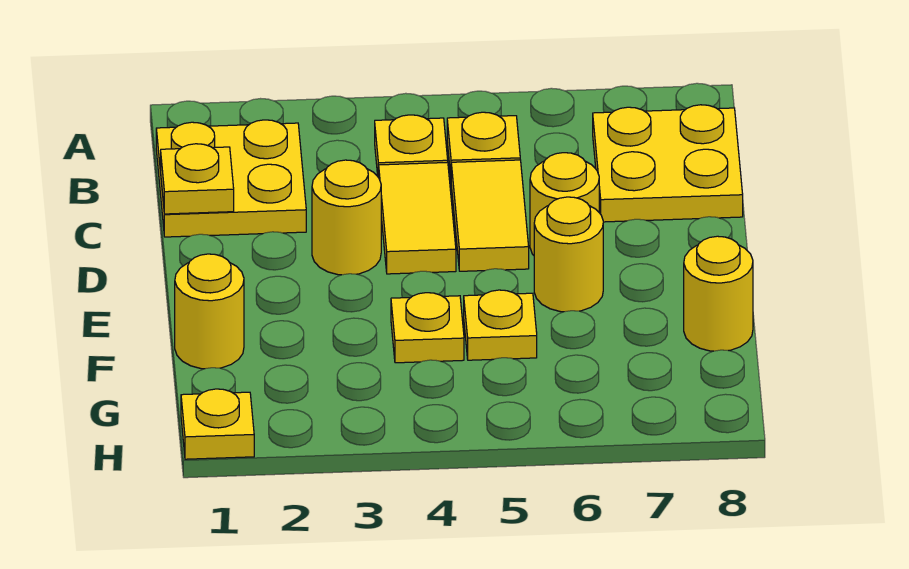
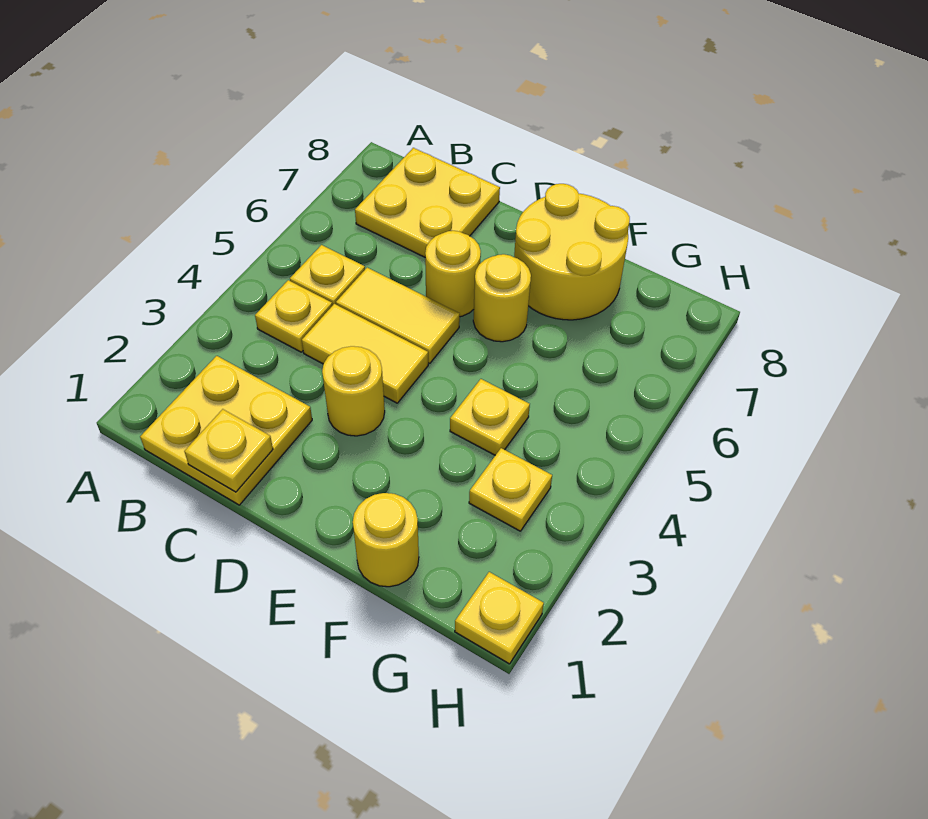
yellow plate F5 level 1 -> yellow plate G3 level 1
yellow round brick F8 level 1 -> yellow round brick E7:F8 level 1

